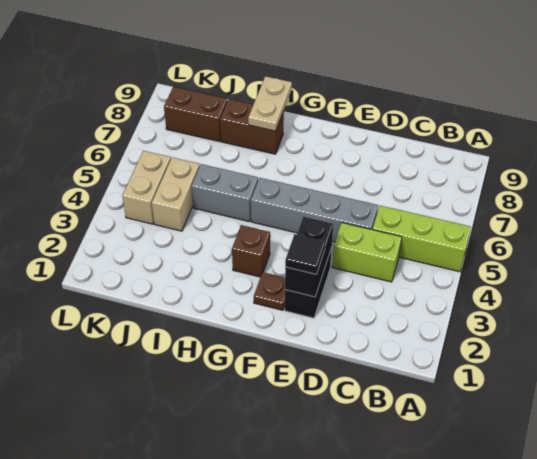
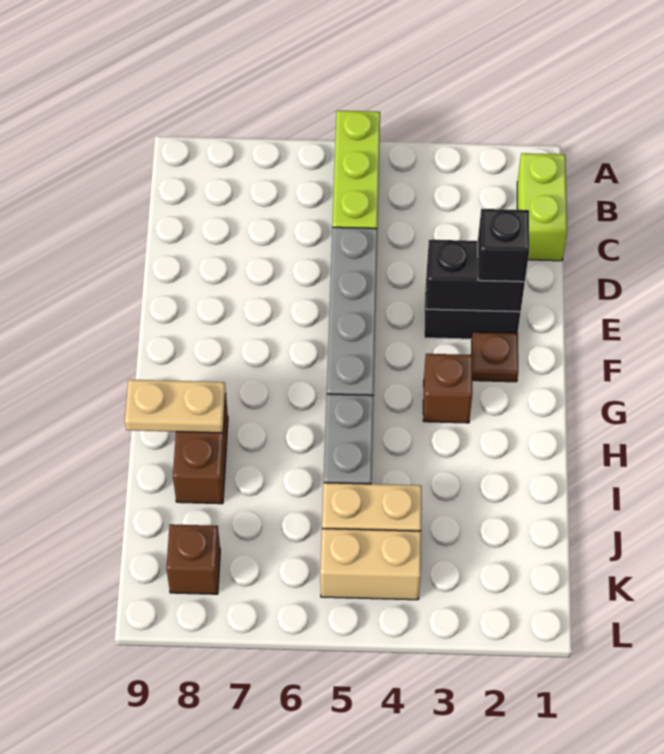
lime brick C4:D4 level 1 -> lime brick B1:C1 level 1
black tile E2 level 3 -> black brick E2 level 3
brown brick J8:K8 level 1 -> brown brick K8 level 1

